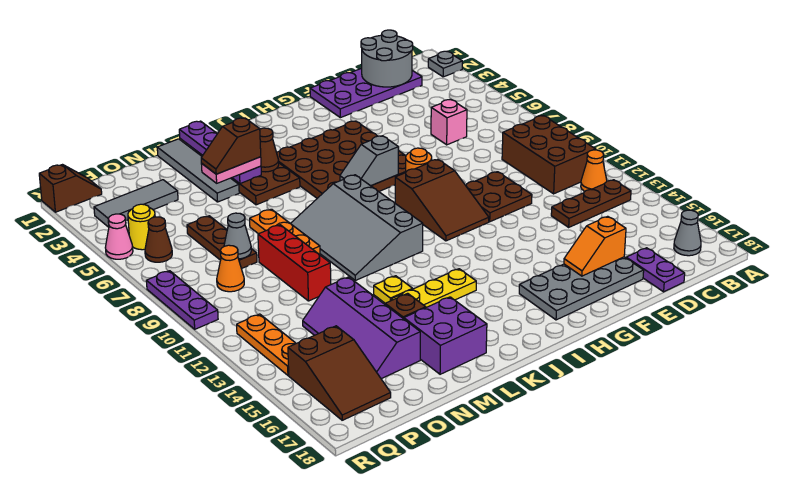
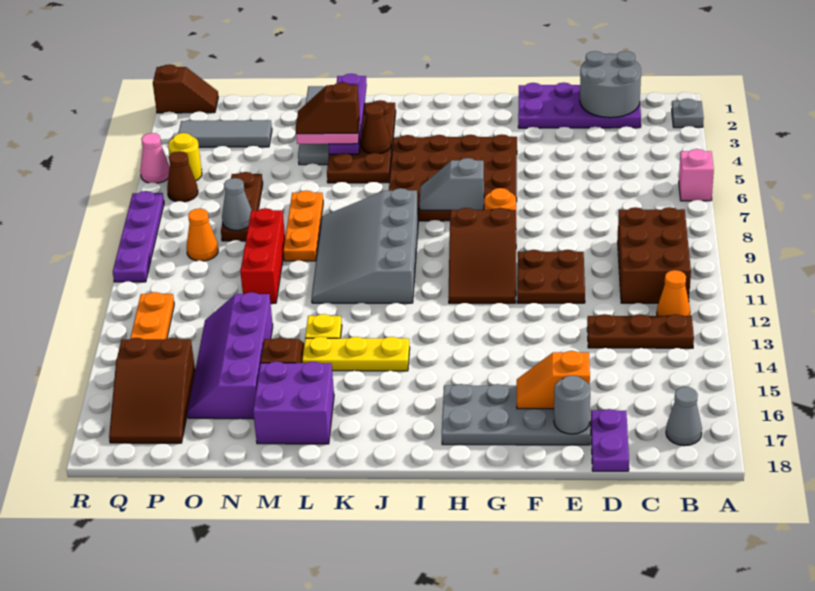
pink brick D6 level 1 -> pink brick A6 level 1
none -> grey round brick E17 level 2
purple plate R8:R10 level 1 -> purple plate R7:R10 level 1

